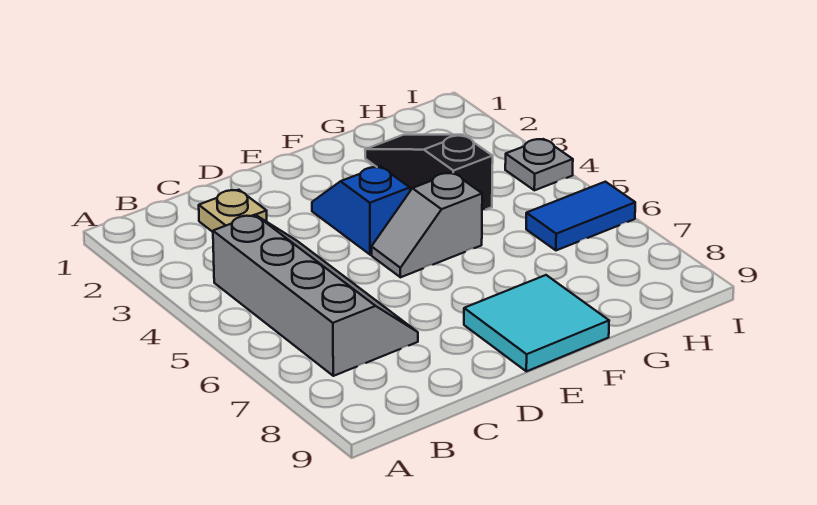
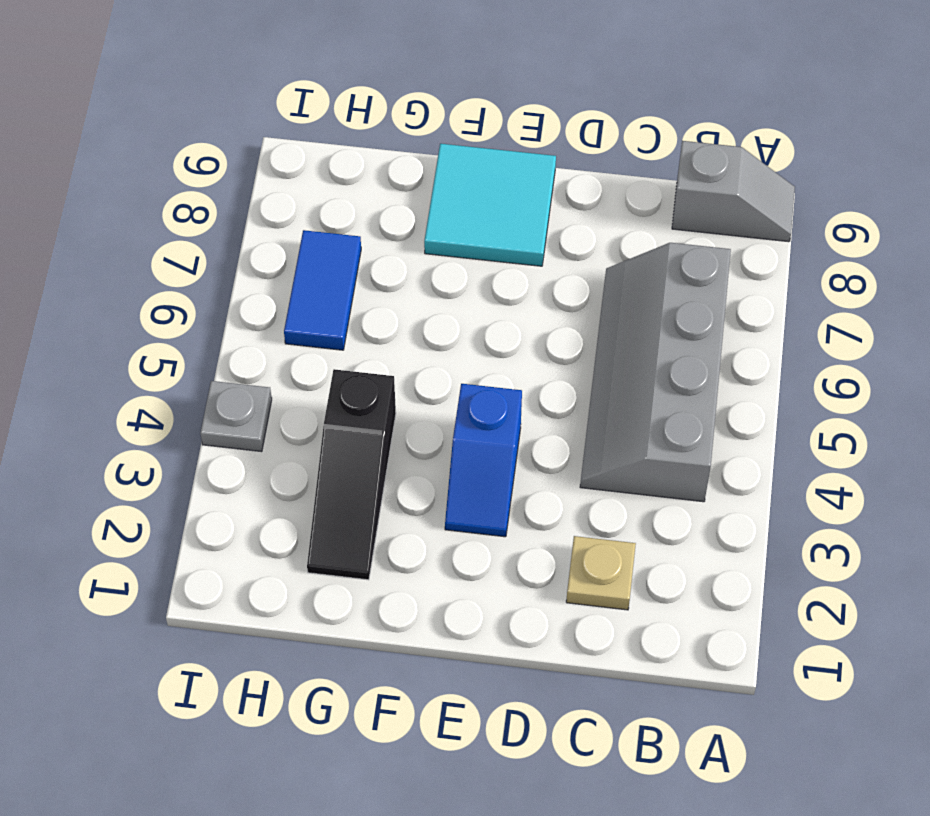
grey slope E5:F5 level 1 top F -> grey slope A9:B9 level 1 top B
blue tile H6:I6 level 1 -> blue tile H6:H7 level 1

